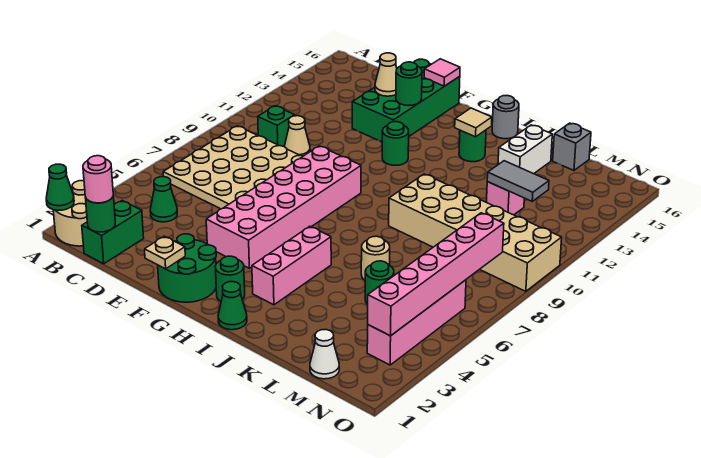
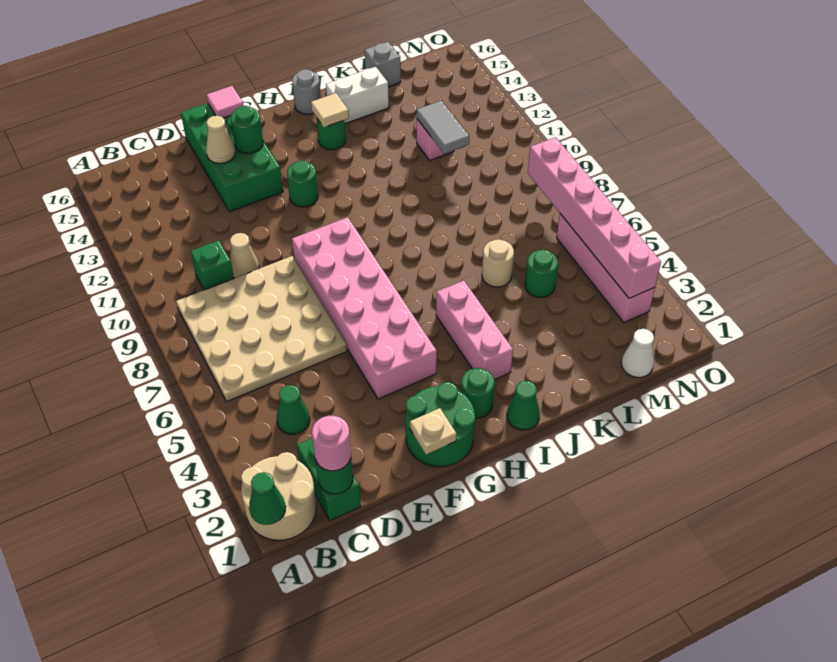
tan brick J9:O10 level 1 -> none
white brick K14:K15 level 1 -> white brick J15:K15 level 1
grey tile L12:M12 level 2 -> grey tile L11:L12 level 2

